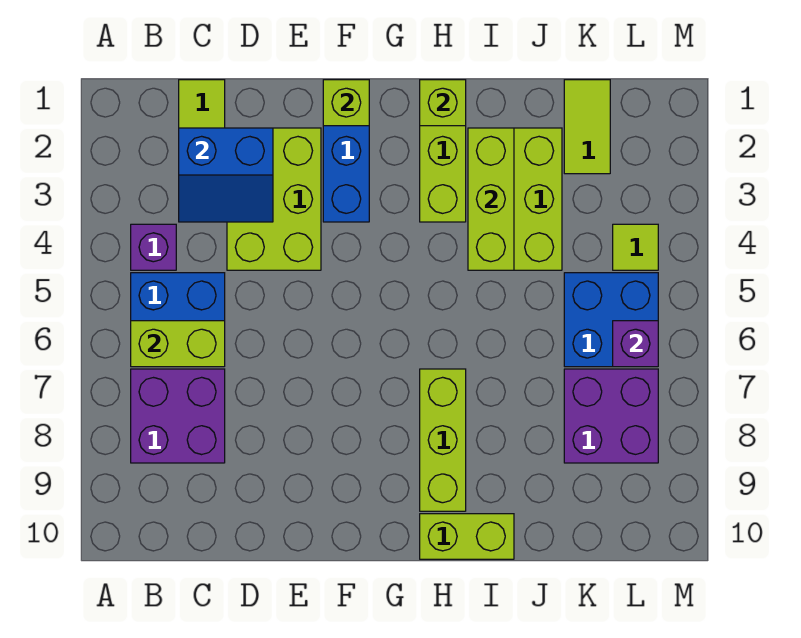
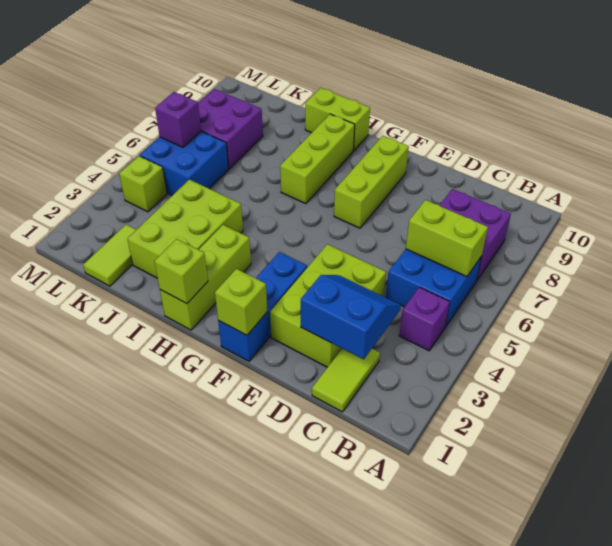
lime brick I2:I4 level 2 -> lime brick F7:F9 level 1
lime tile L4 level 1 -> lime brick L4 level 1

